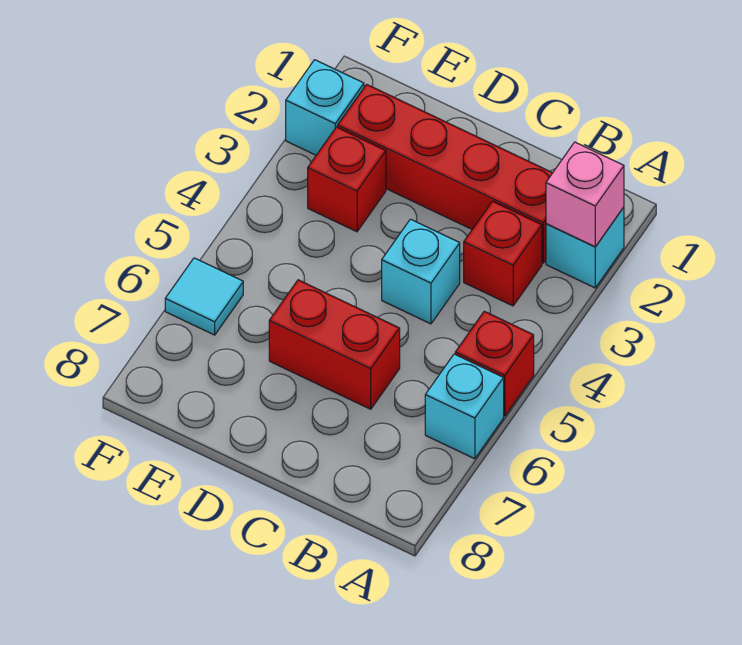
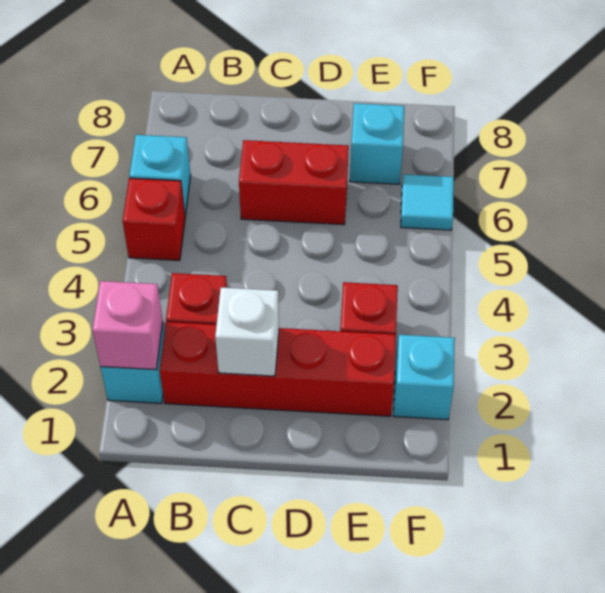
none -> white brick C2 level 2
cyan brick C4 level 1 -> cyan brick E7 level 1

